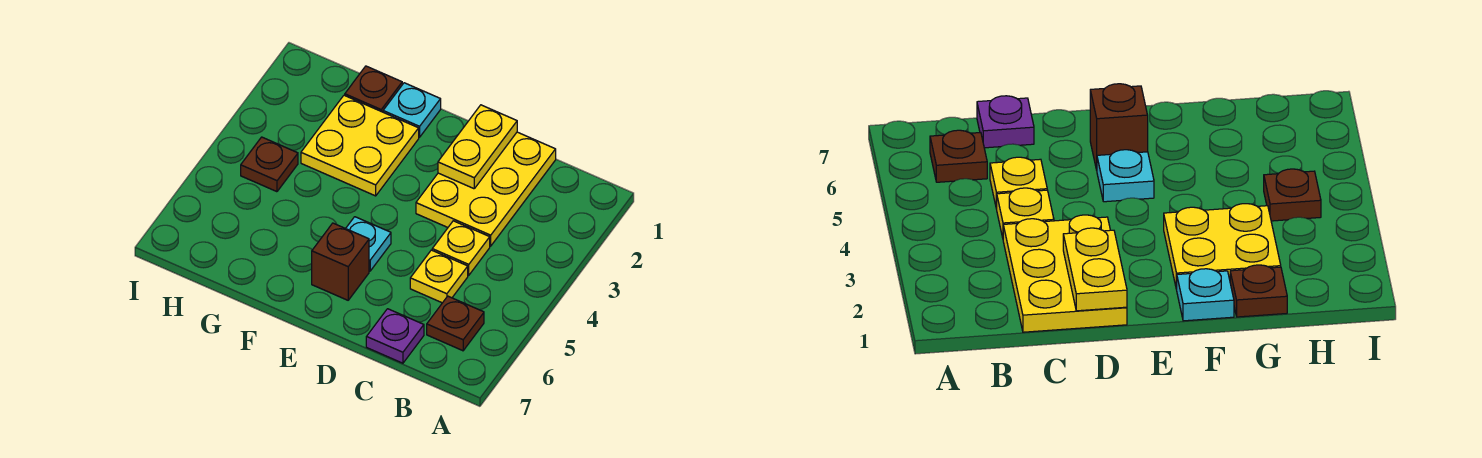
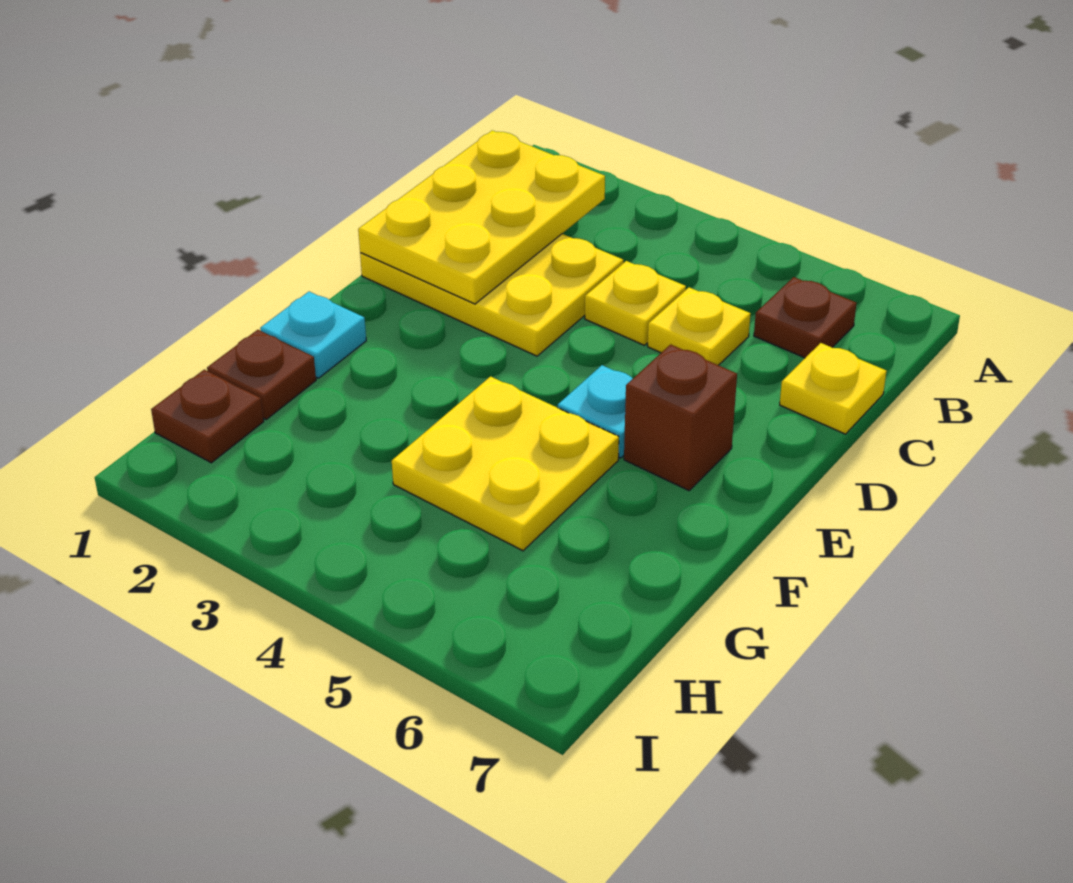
purple plate C7 level 1 -> yellow plate C7 level 1
yellow plate D1:D2 level 2 -> yellow plate B1:D2 level 2
yellow plate F2:G3 level 1 -> yellow plate F4:G5 level 1
brown plate H4 level 1 -> brown plate H1 level 1

